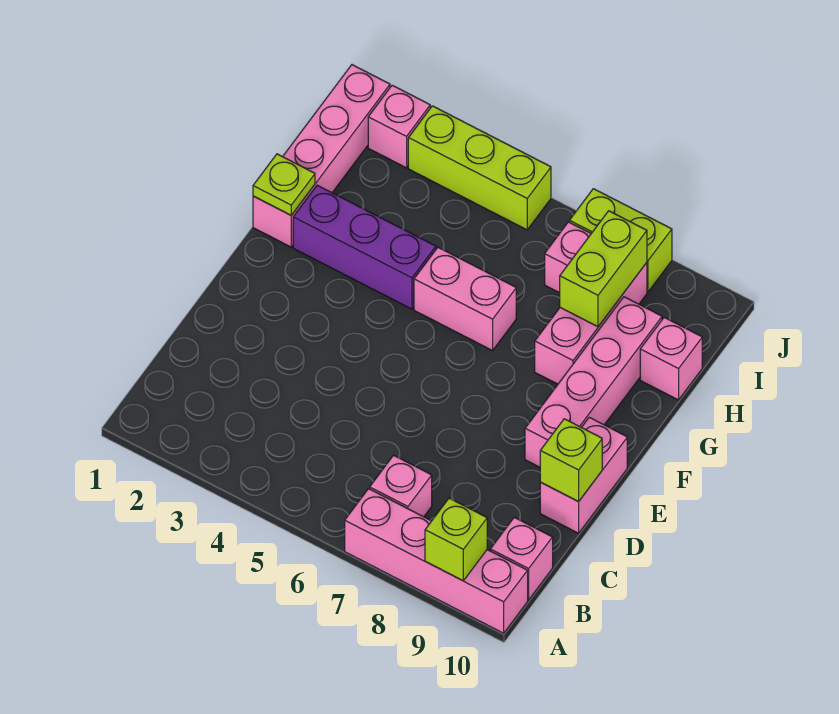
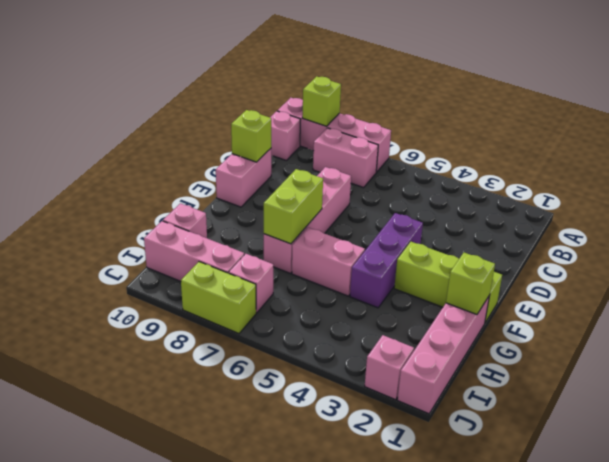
pink brick B7 level 1 -> pink brick B7:B8 level 1
pink brick E9:H9 level 1 -> pink brick D7:G7 level 1
lime plate G1 level 2 -> lime brick G1 level 2
purple brick G2:G4 level 1 -> purple brick E4:G4 level 1
pink brick G8:I8 level 1 -> pink brick I8:I10 level 1
lime brick H8:I8 level 2 -> lime brick F7:G7 level 2
lime brick J3:J5 level 1 -> lime brick F1:F3 level 1

